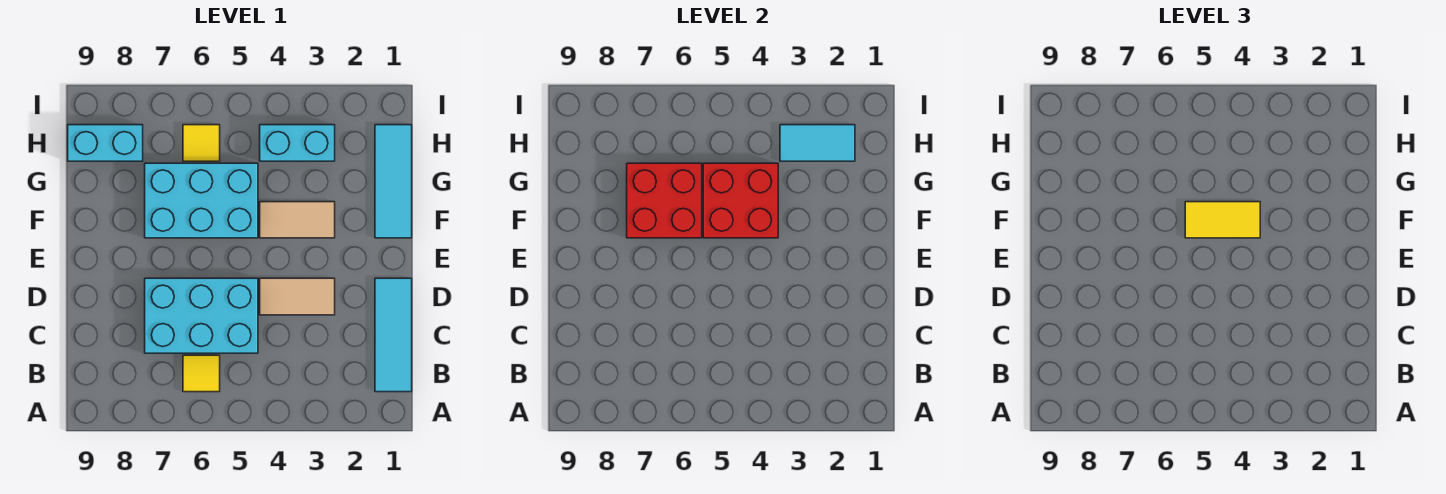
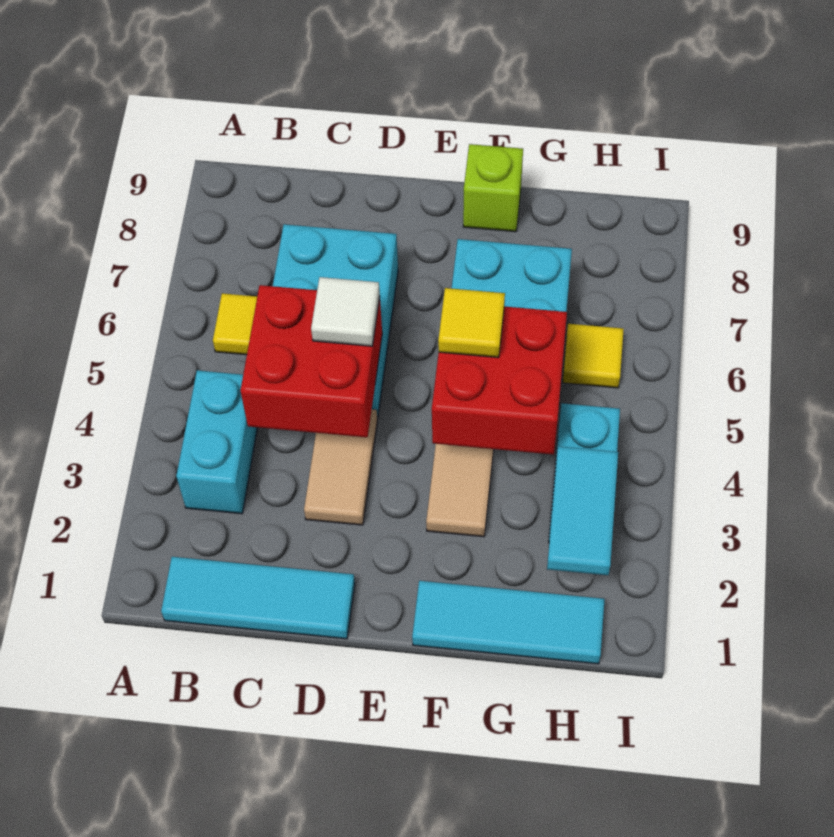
none -> white tile D5 level 3
yellow tile F4:F5 level 3 -> yellow tile F5 level 3
red brick F6:G7 level 2 -> red brick C4:D5 level 2
none -> lime brick F9 level 1
cyan brick H8:H9 level 1 -> cyan brick B3:B4 level 1

